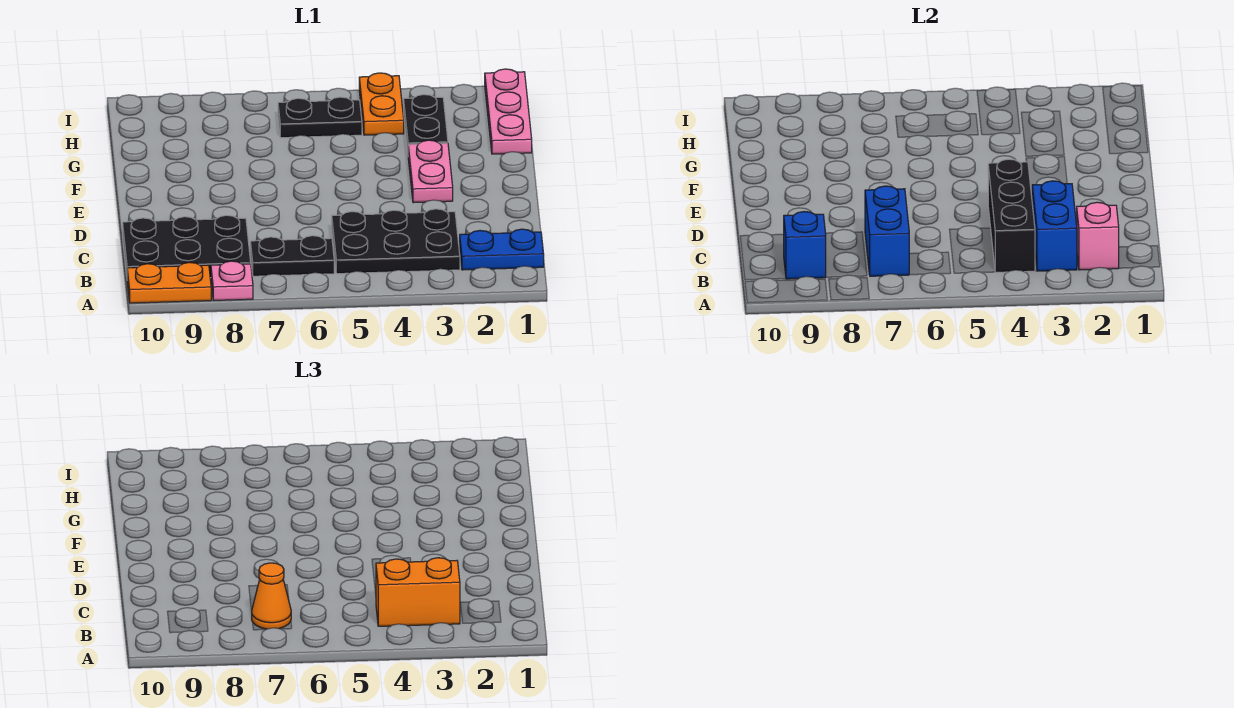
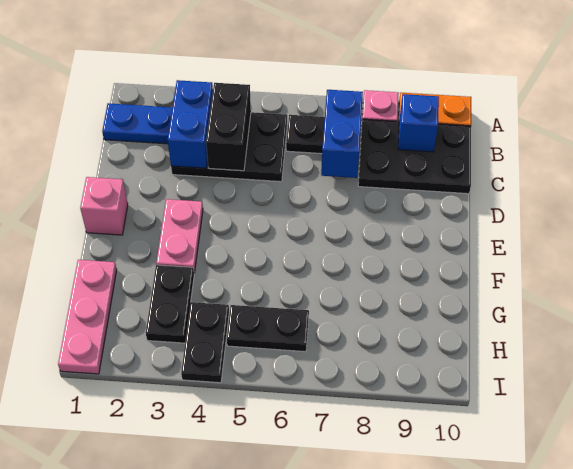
pink brick B2 level 2 -> pink brick E1 level 1
orange brick B3:B4 level 3 -> none
black brick B4:D4 level 2 -> black brick B4:C4 level 2
orange cone B7 level 3 -> none
orange plate H4:I4 level 1 -> black plate H4:I4 level 1

